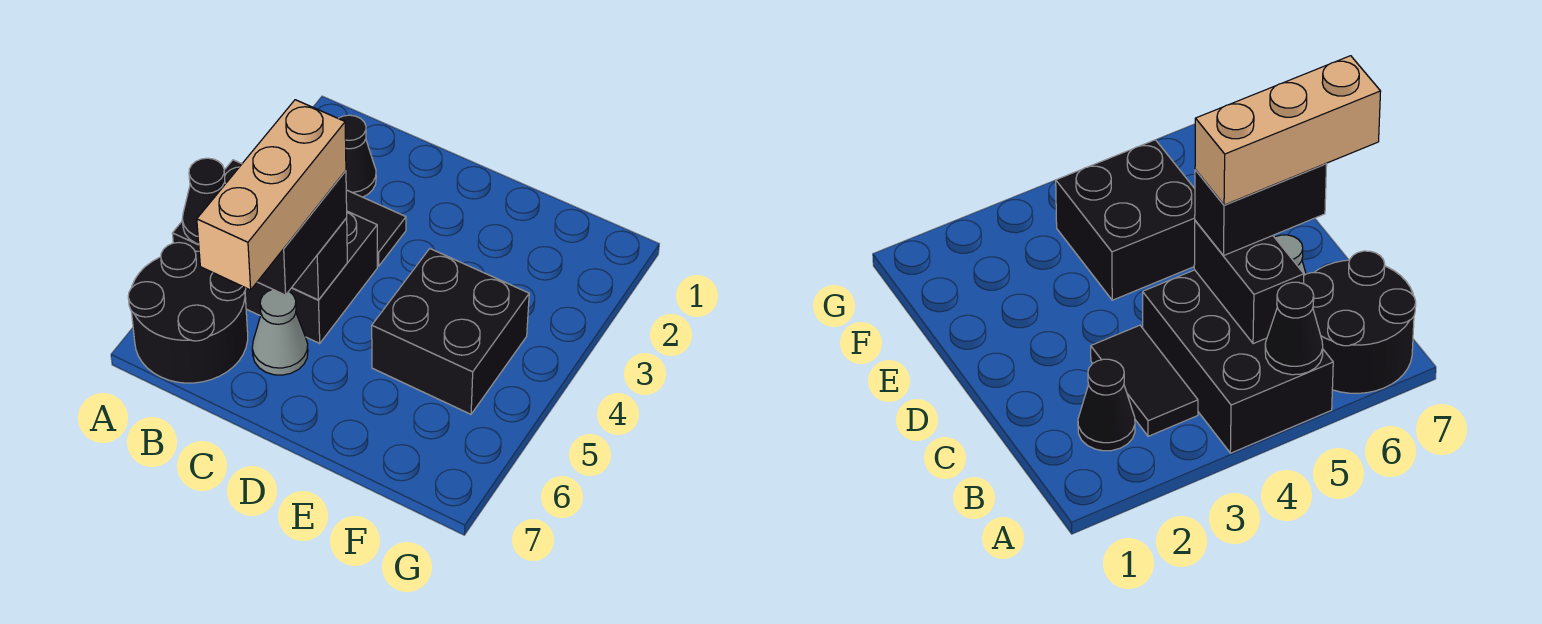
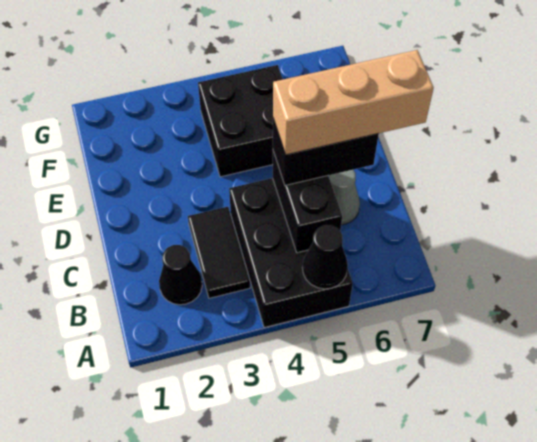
black round brick A6:B7 level 1 -> none

